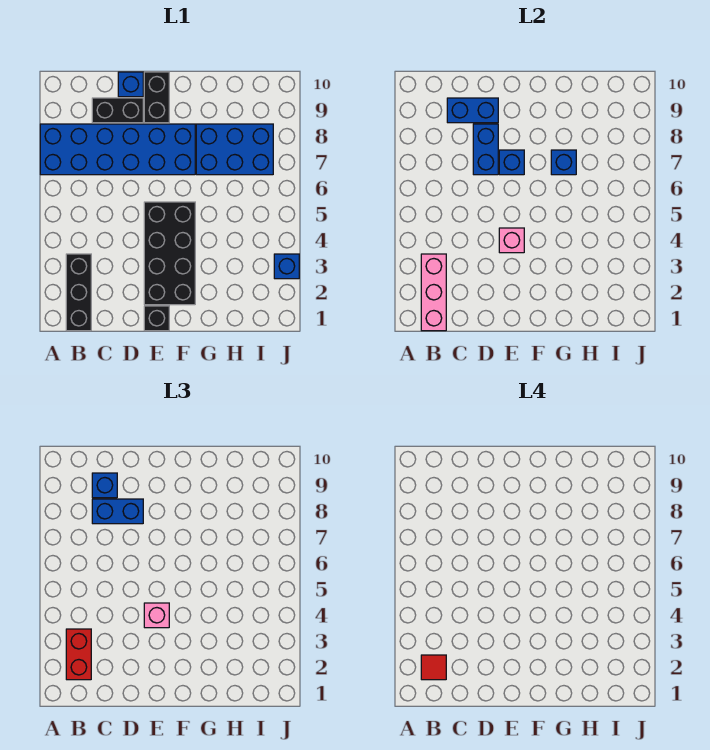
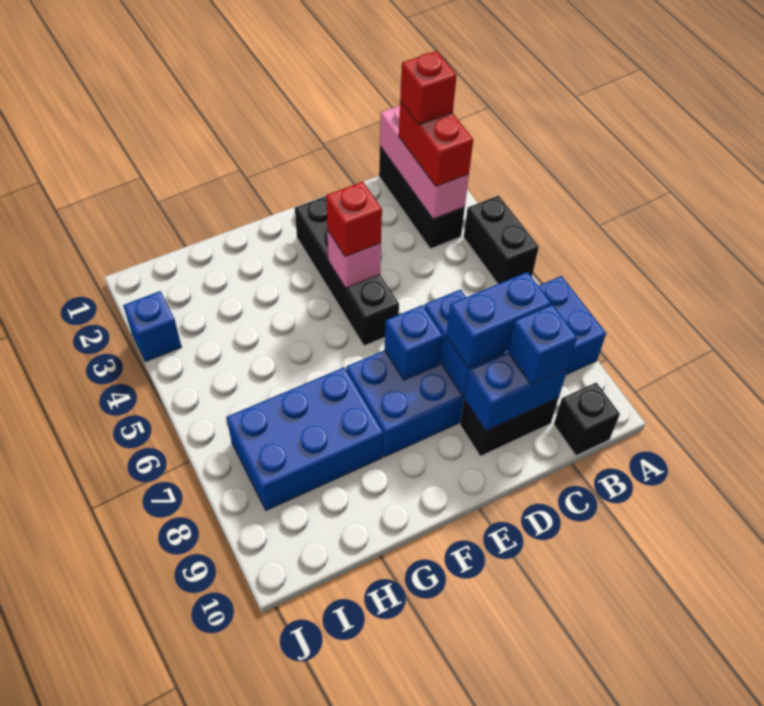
red tile B2 level 4 -> red brick B2 level 4
blue brick D10 level 1 -> none
black brick E1 level 1 -> black brick B10 level 1
black brick E2:F5 level 1 -> black brick E2:E5 level 1
pink brick E4 level 3 -> red brick E4 level 3
black brick E9:E10 level 1 -> black brick A4:A5 level 1
blue brick G7 level 2 -> none

